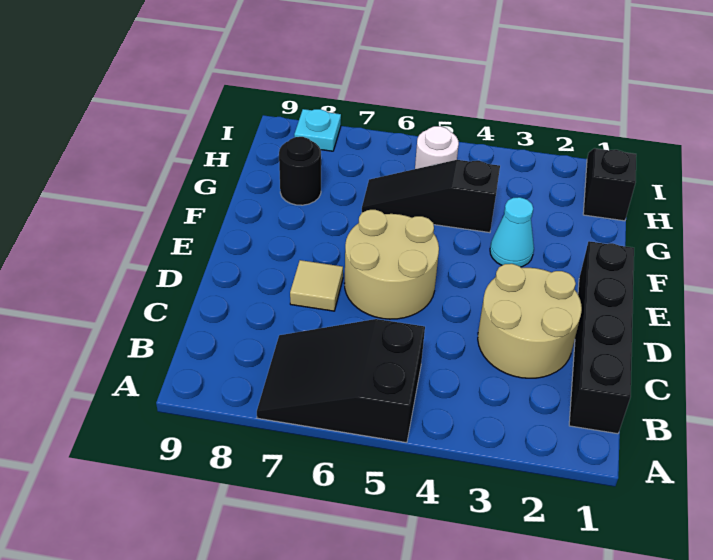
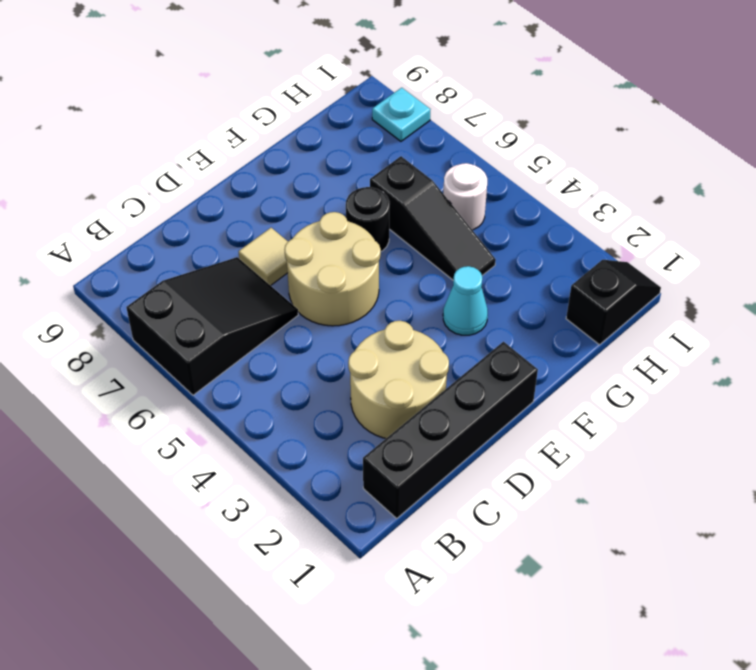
black slope A5:B7 level 1 top 5 -> black slope A6:C7 level 1 top A
black slope G4:G6 level 1 top 4 -> black slope G4:G6 level 1 top 6
black round brick G8 level 1 -> black round brick F6 level 1

